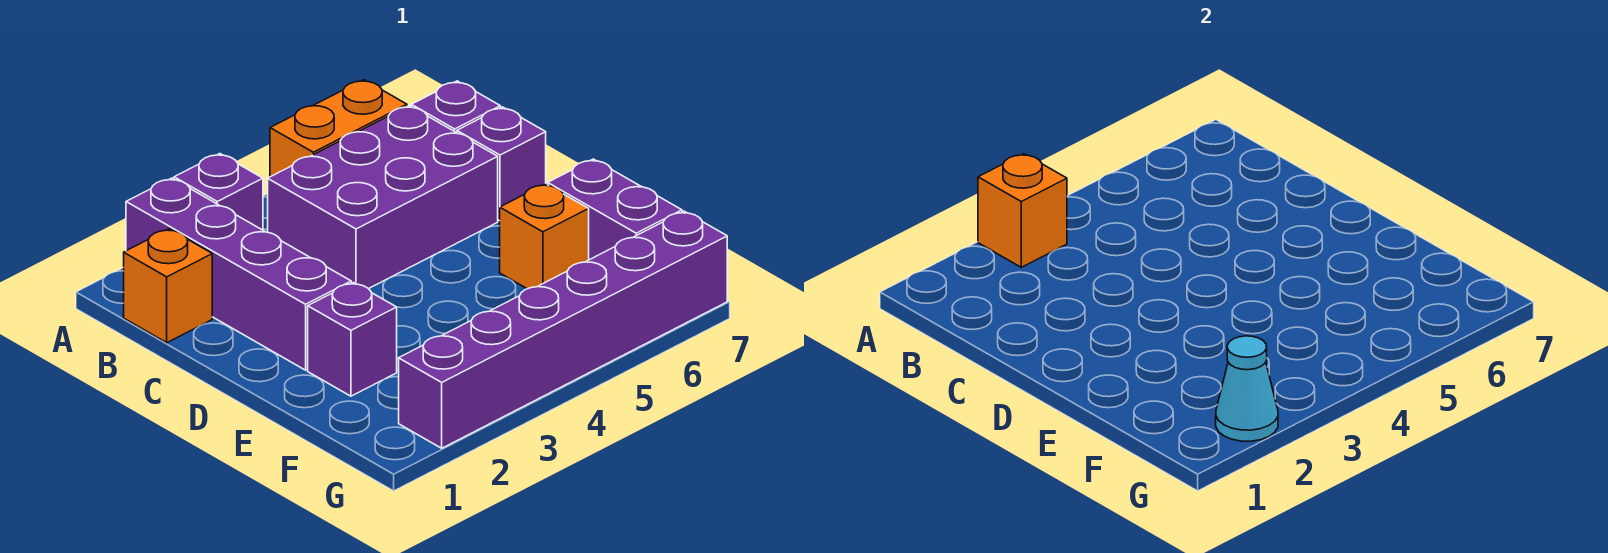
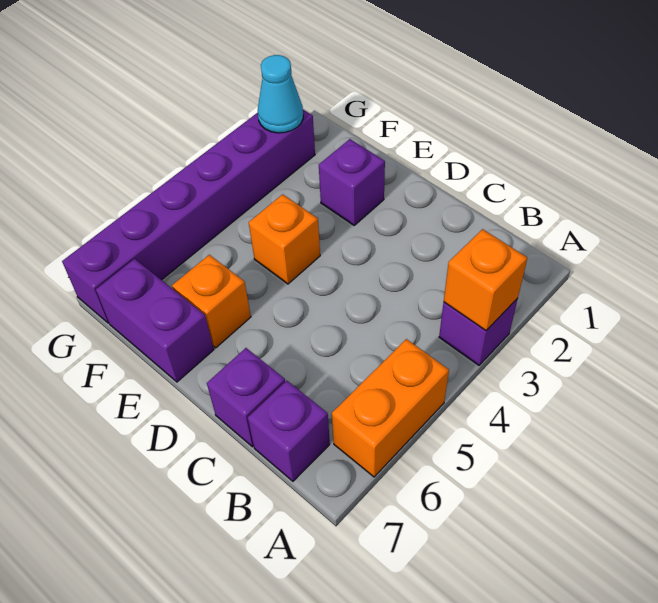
purple brick A2:D2 level 1 -> none
orange brick B1 level 1 -> orange brick E4 level 1
purple brick B4:C6 level 1 -> none

